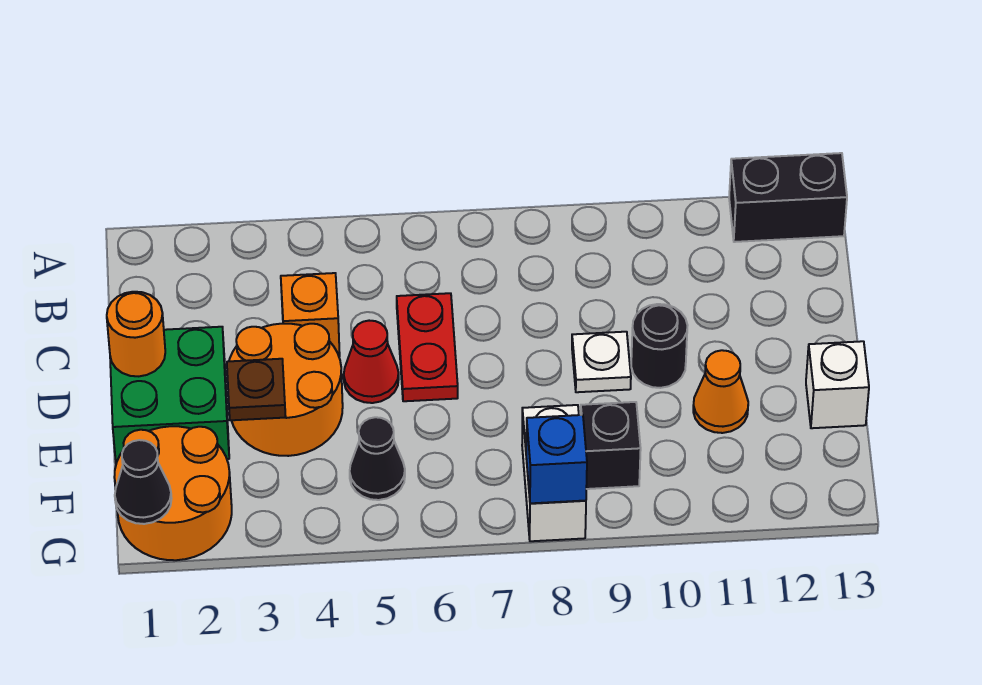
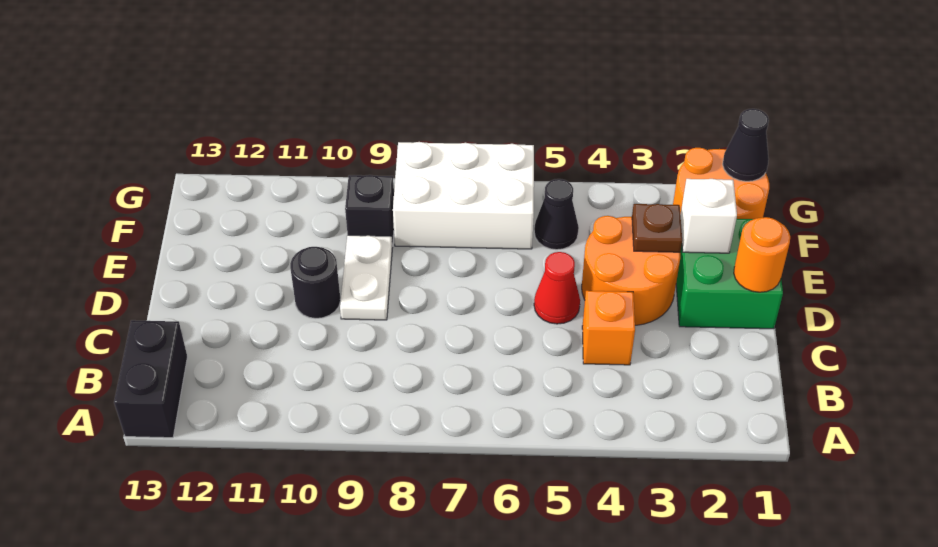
black brick A12:A13 level 1 -> black brick A13:B13 level 1
red plate C6:D6 level 1 -> none
white plate D9 level 1 -> white plate D9:E9 level 1
orange cone E11 level 1 -> none
white brick E13 level 1 -> white brick E2 level 2
white brick F8:G8 level 1 -> white brick F6:G8 level 1
blue brick G8 level 2 -> none

